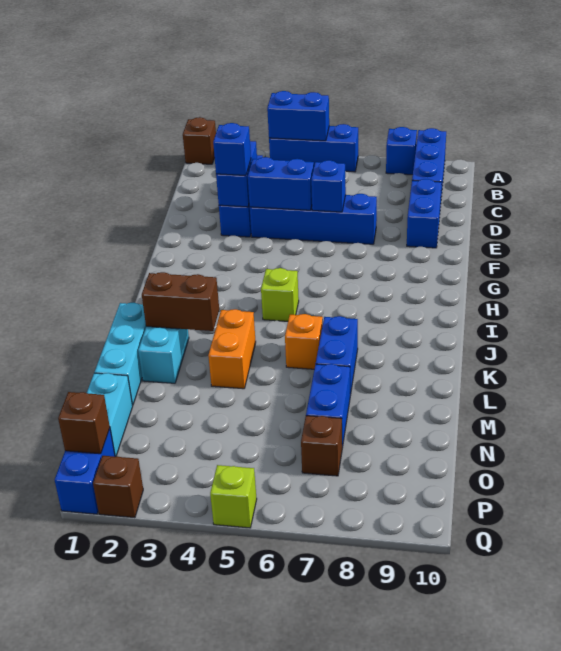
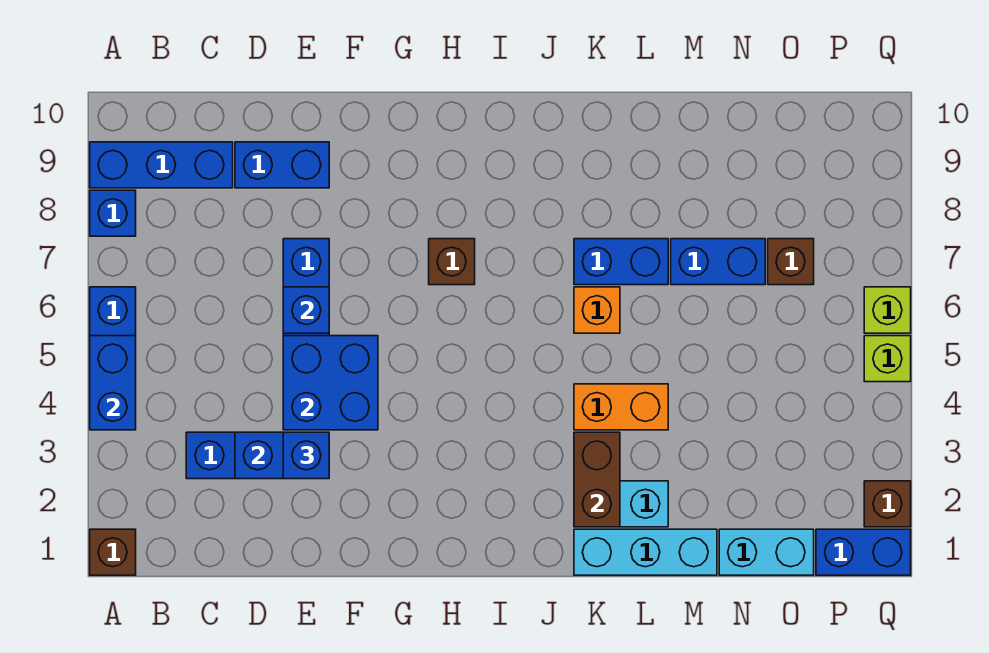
blue brick E4:E5 level 2 -> blue brick E4:F5 level 2
lime brick I5 level 1 -> lime brick Q6 level 1
brown brick P1 level 2 -> brown brick H7 level 1

